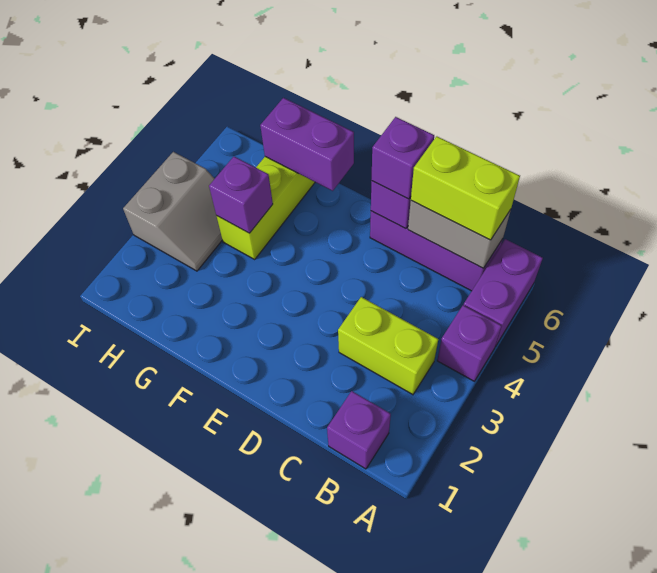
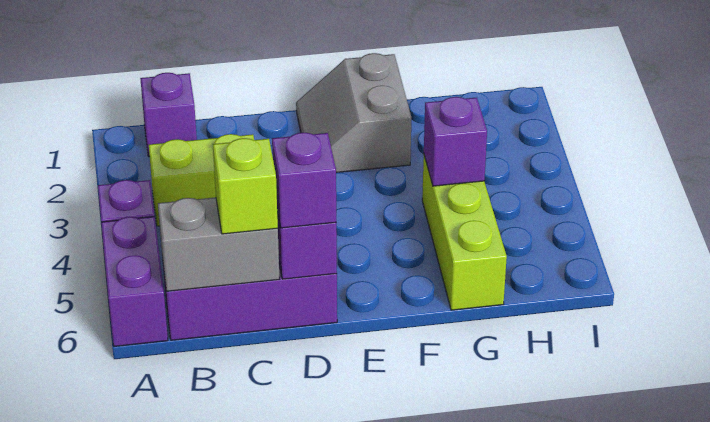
lime brick B6:C6 level 3 -> lime brick C6 level 3
purple brick F6:G6 level 2 -> none
grey slope H3:I4 level 1 top I -> grey slope E1:F2 level 1 top F

